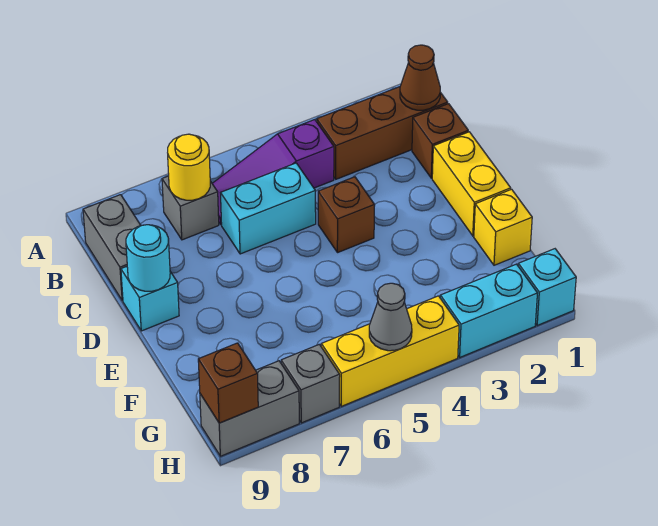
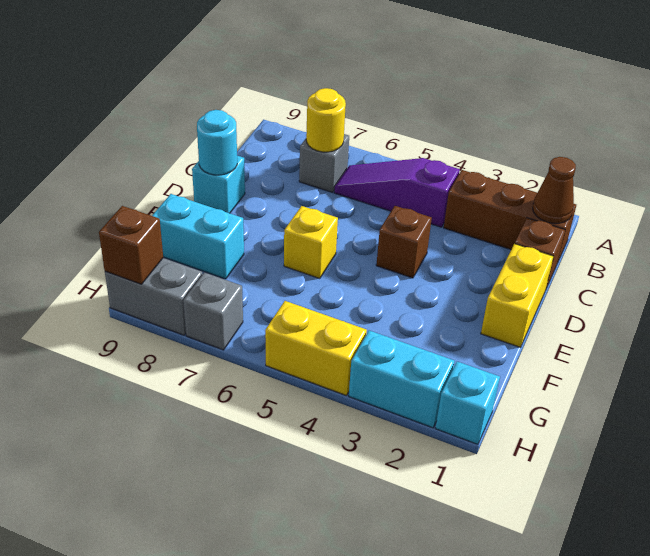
grey brick B9:C9 level 1 -> none
cyan brick C5:C6 level 1 -> cyan brick F8:F9 level 1
yellow brick F1 level 1 -> yellow brick E6 level 1
yellow brick H4:H6 level 1 -> yellow brick H4:H5 level 1
grey cone H5 level 2 -> none

